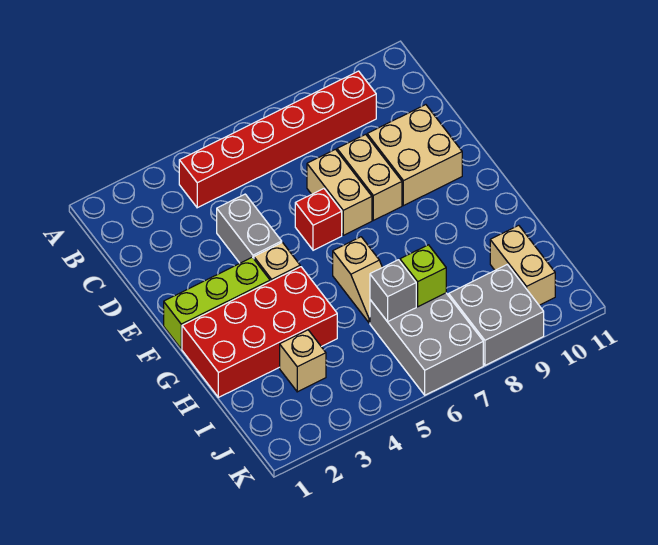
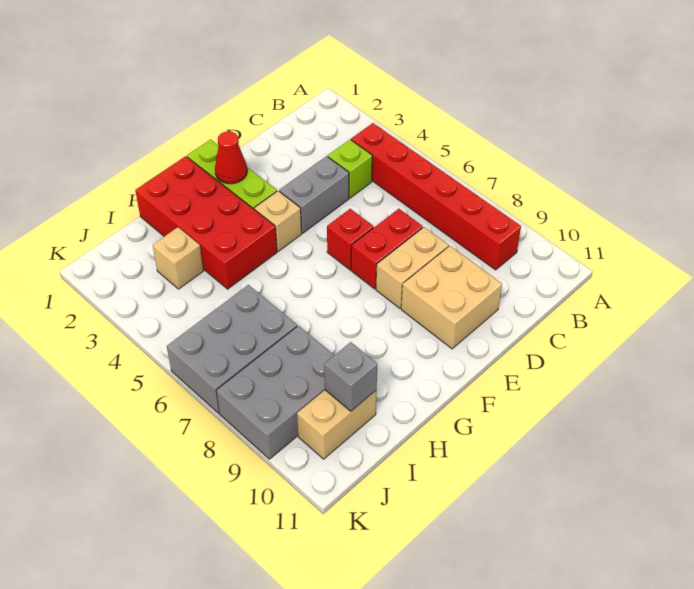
tan brick D7:E7 level 1 -> red brick D7:E7 level 1
none -> red cone F2 level 2
tan slope G6:H6 level 1 top G -> none
grey brick I6 level 2 -> grey brick I10 level 2
lime brick I7 level 2 -> lime brick C4 level 1
grey brick J8:K9 level 1 -> grey brick I8:K9 level 1

